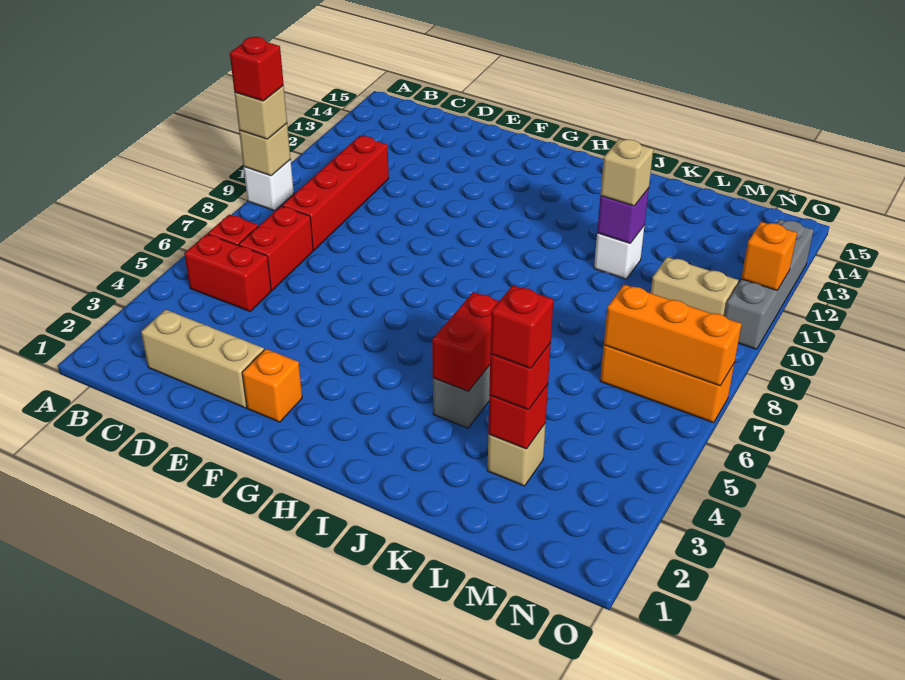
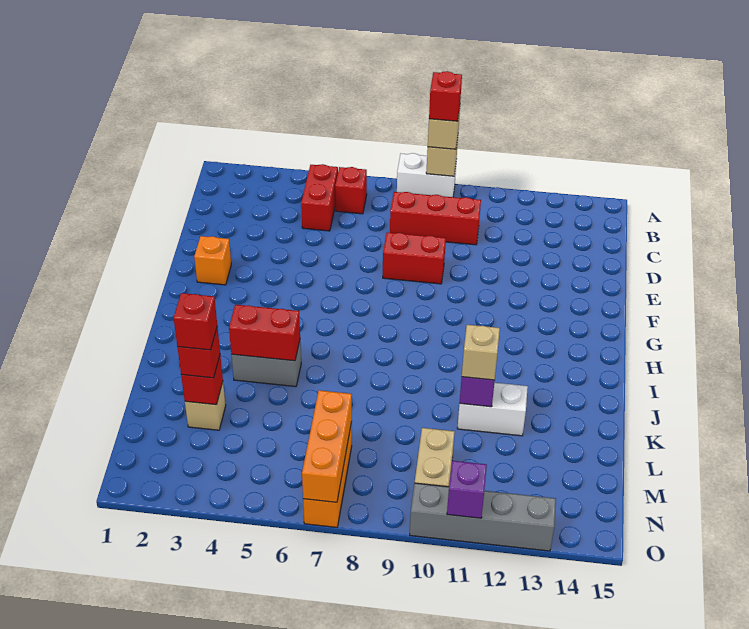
white brick A9 level 1 -> white brick A8:A9 level 1
tan brick C2:E2 level 1 -> none
red brick C6:C7 level 1 -> red brick E8:E9 level 1
red brick C8:C11 level 1 -> red brick C8:C10 level 1
white brick K11 level 1 -> white brick K11:K12 level 1
orange brick O11 level 2 -> purple brick O11 level 2

